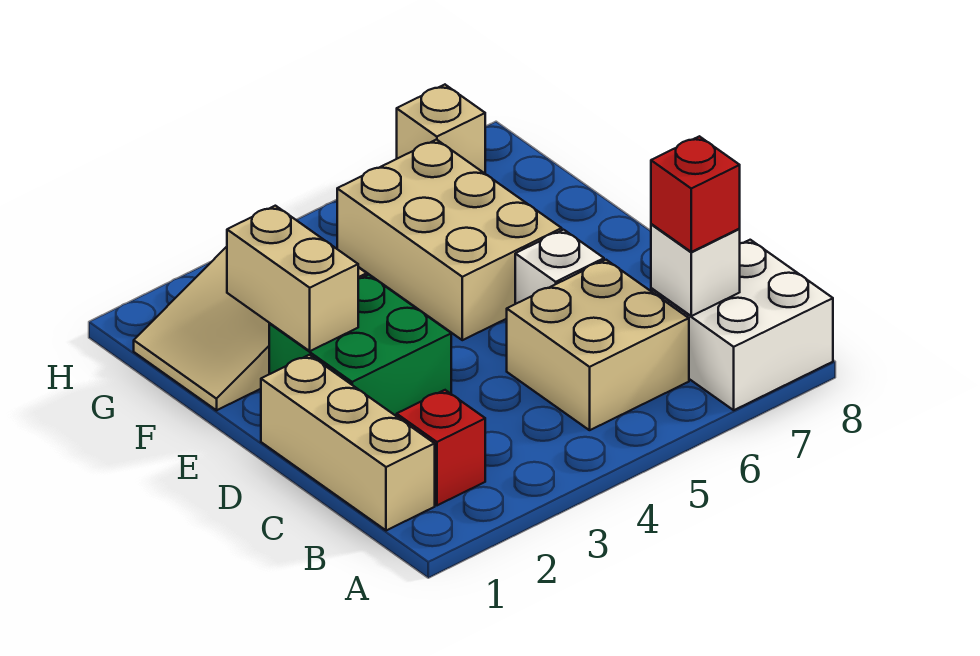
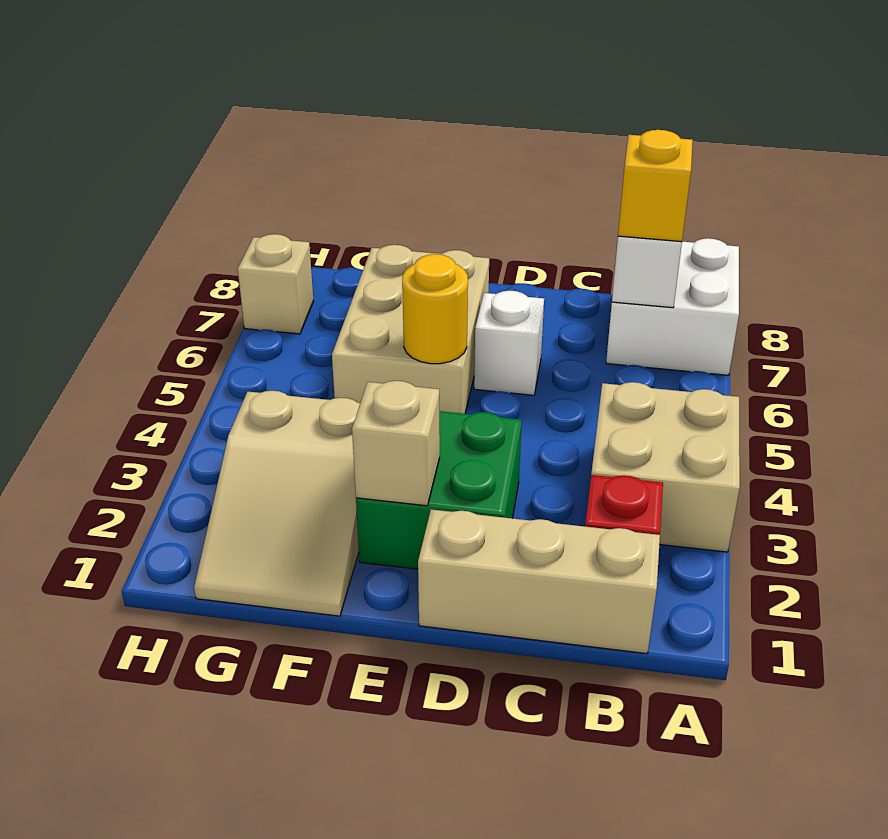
tan brick B5:C6 level 1 -> tan brick A3:B4 level 1
red brick B7 level 3 -> yellow brick B7 level 3
tan brick E2:F2 level 2 -> tan brick E2 level 2
tan brick E5:G6 level 1 -> tan brick E5:F7 level 1
none -> yellow round brick E5 level 2

